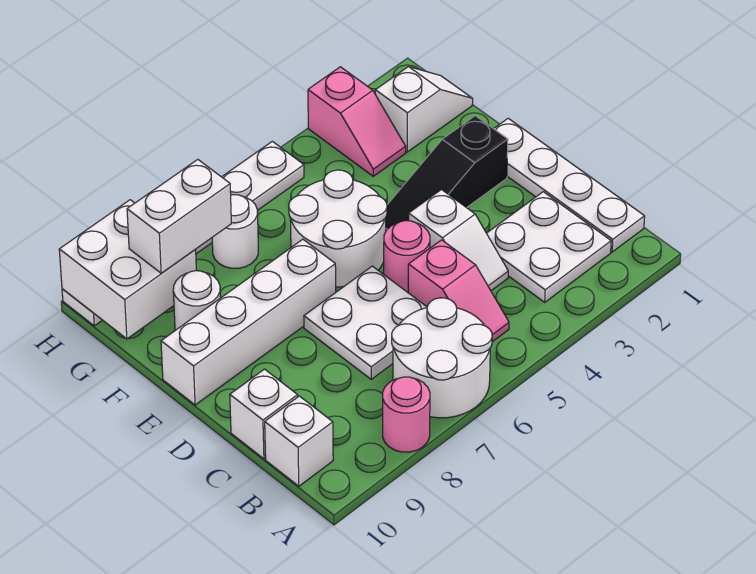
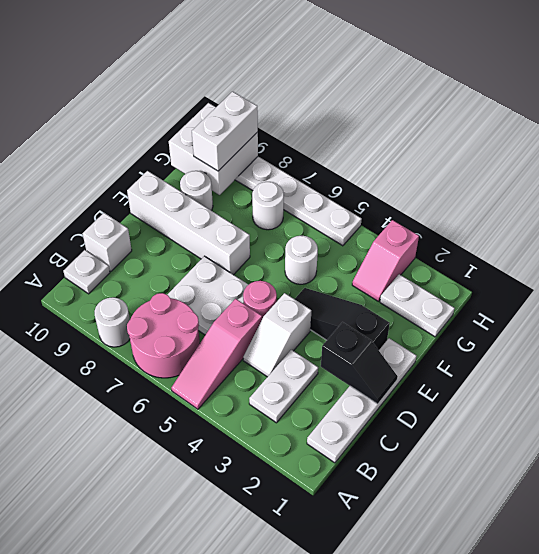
white round brick A6:B7 level 1 -> pink round brick A6:B7 level 1
pink round brick A8 level 1 -> white round brick A8 level 1
white plate B2:C3 level 1 -> white plate B3:C3 level 1
pink slope B5:C5 level 1 top C -> pink slope A5:C5 level 1 top C
white brick B10 level 1 -> white plate B10 level 1
none -> black slope D1:D2 level 2 top 2
white round brick E5:F6 level 1 -> white round brick F5 level 1
white slope G1:G2 level 1 top 2 -> white plate G1:G2 level 1
white brick G8:G9 level 3 -> white brick G9:H9 level 3

